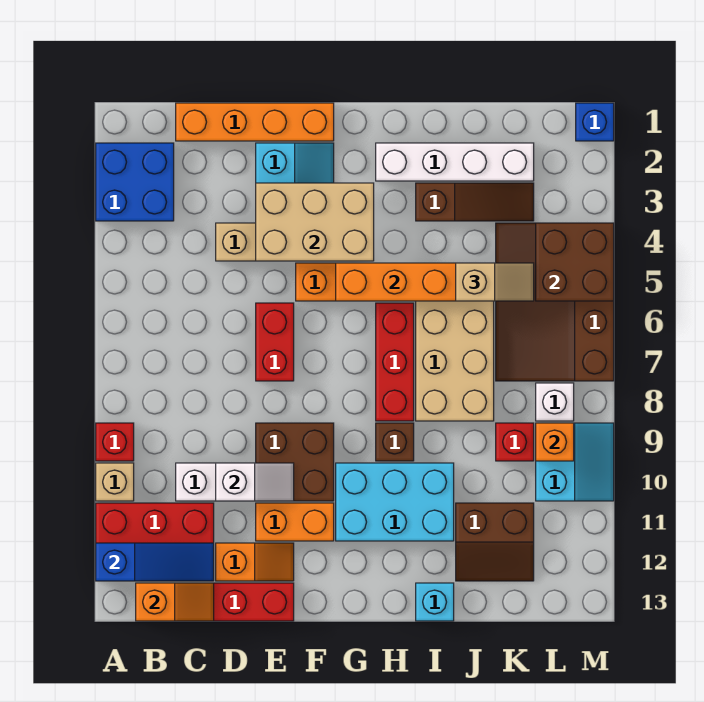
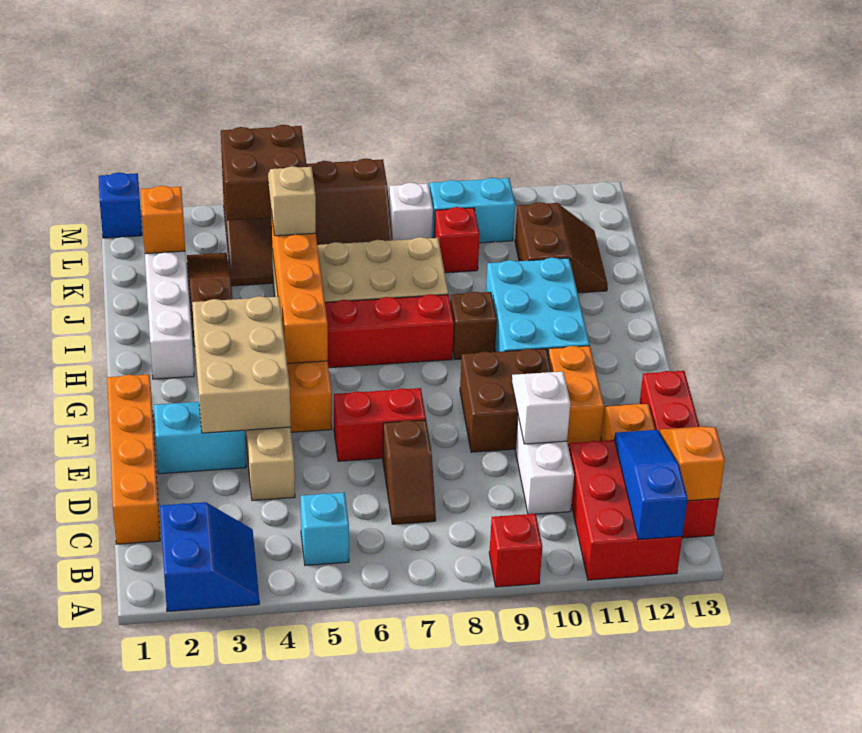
blue brick A2:B3 level 1 -> blue slope A2:B3 level 1 top 2
tan brick A10 level 1 -> none
none -> brown slope C7:D7 level 1 top D
cyan brick I13 level 1 -> cyan brick B5 level 1
orange brick L9 level 2 -> orange brick K2 level 2

